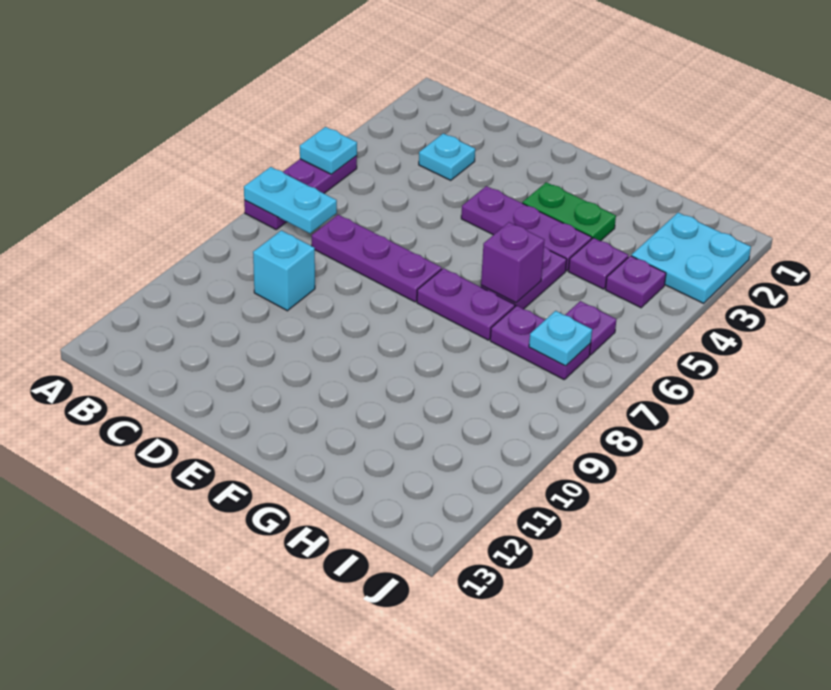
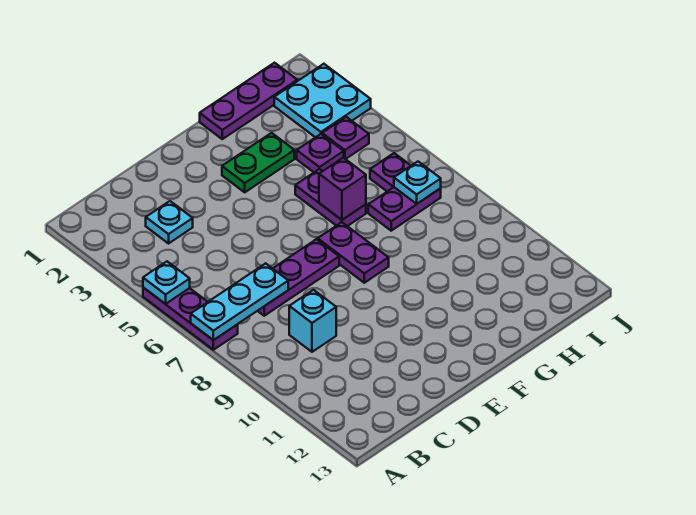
cyan plate A7:B7 level 2 -> cyan plate A7:C7 level 2
purple plate E4:G4 level 1 -> purple plate G1:I1 level 1
purple plate F7:G7 level 1 -> purple plate F7:F8 level 1

